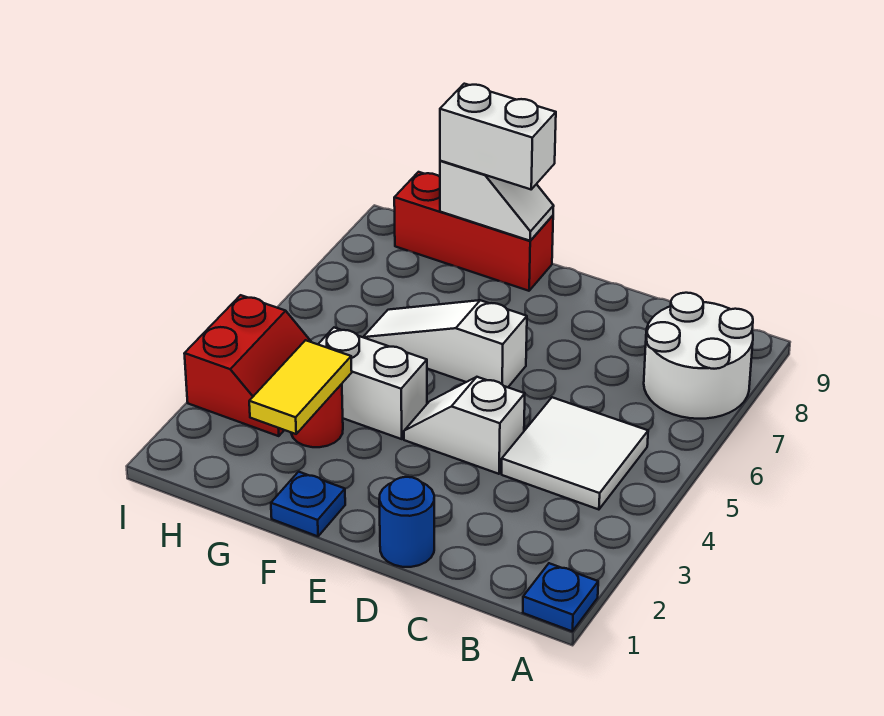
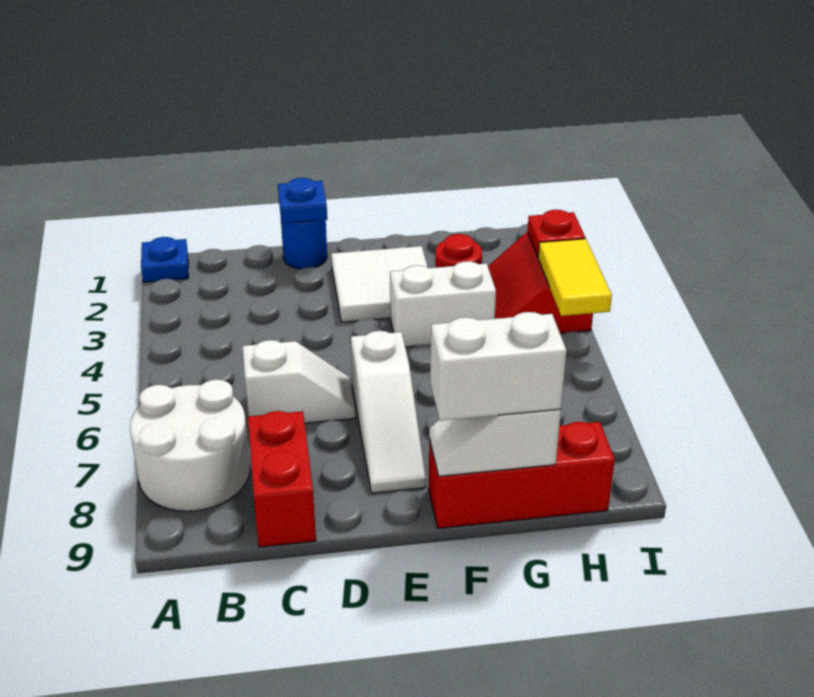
white tile B4:C5 level 1 -> white tile E2:F3 level 1
none -> red brick C8:C9 level 1
white slope D4:E4 level 1 top D -> white slope C6:D6 level 1 top C
white slope E6:G6 level 1 top E -> white slope E6:E8 level 1 top 6
blue plate F1 level 1 -> blue plate D1 level 2
yellow tile G2:G3 level 2 -> yellow tile I4:I5 level 2
none -> red plate I3 level 2

